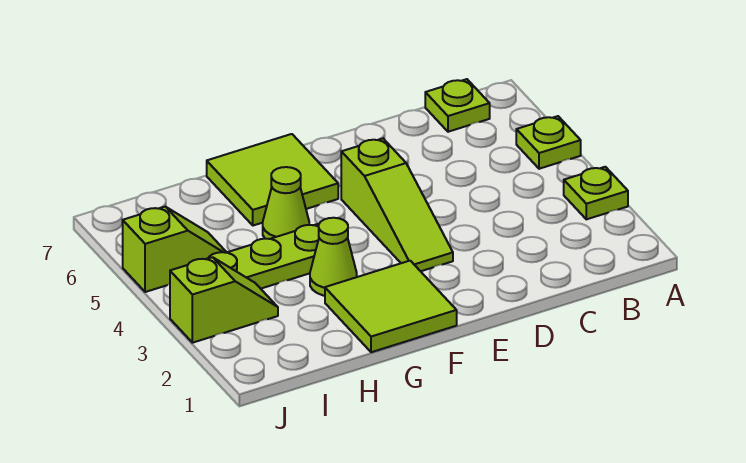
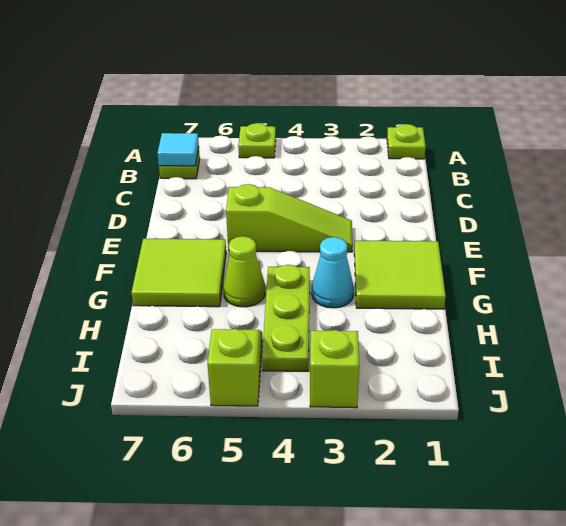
lime plate A3 level 1 -> lime plate A1 level 1
none -> cyan tile B7 level 2
lime cone G3 level 1 -> cyan cone G3 level 1

